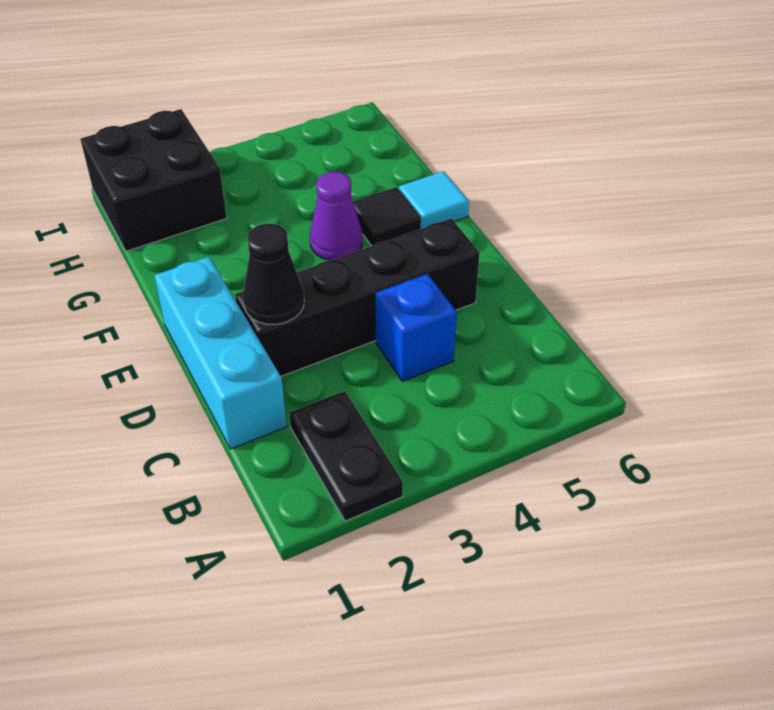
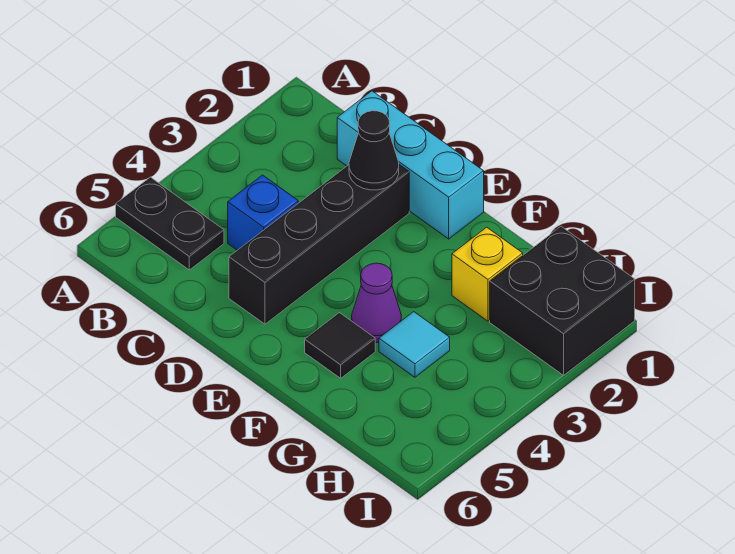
black plate A2:B2 level 1 -> black plate A5:B5 level 1
cyan tile F6 level 1 -> cyan tile G4 level 1
none -> yellow brick G2 level 1

